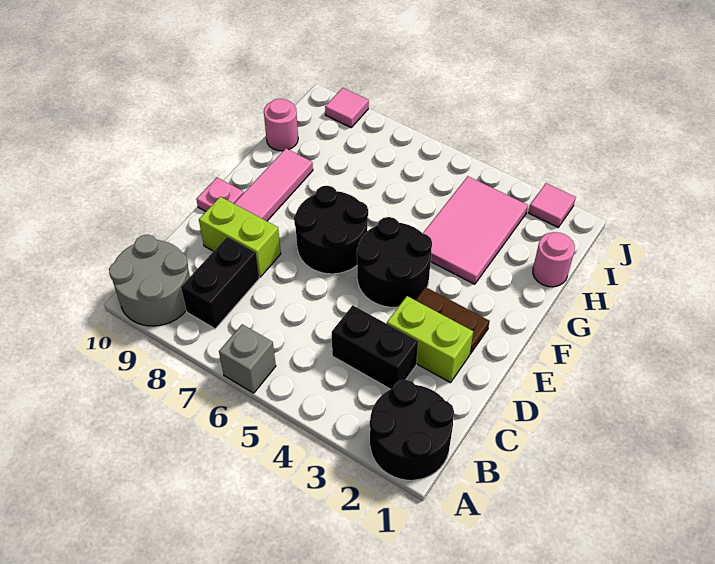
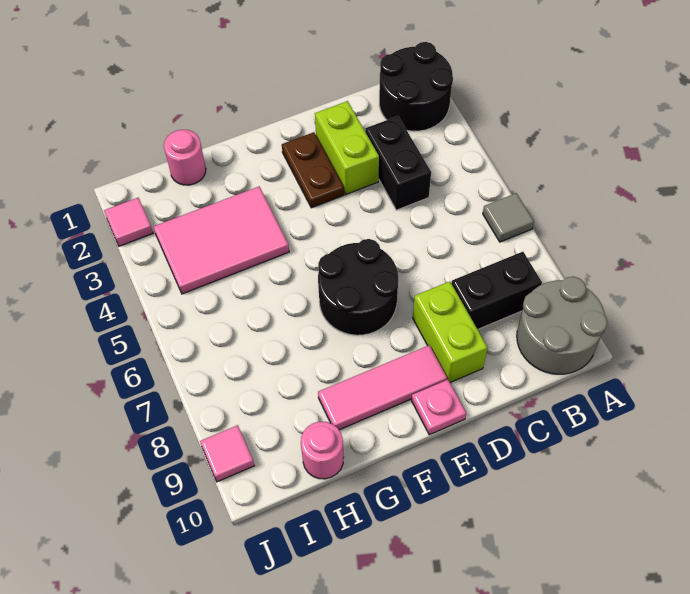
grey brick A6 level 1 -> grey tile A6 level 1
black round brick E4:F5 level 1 -> none

